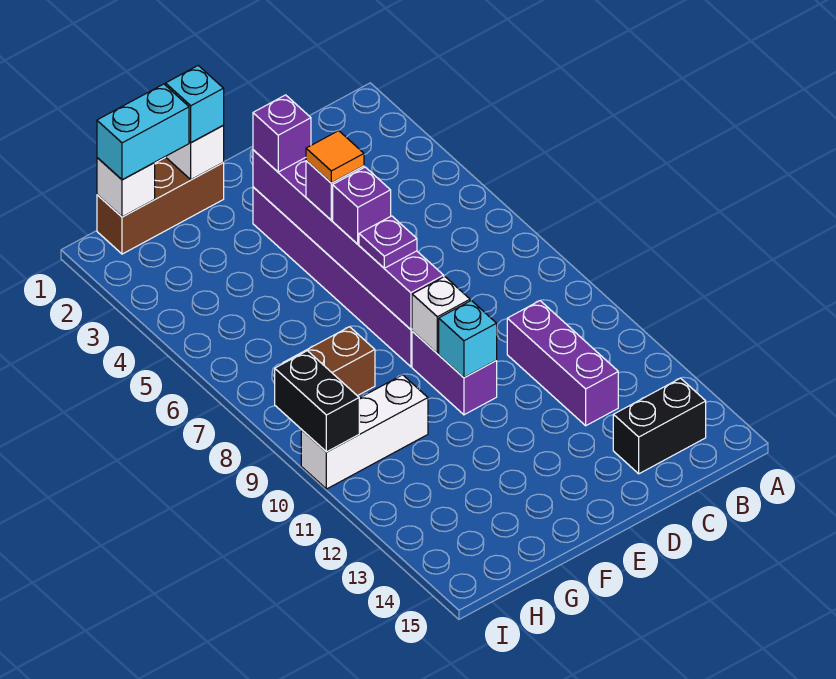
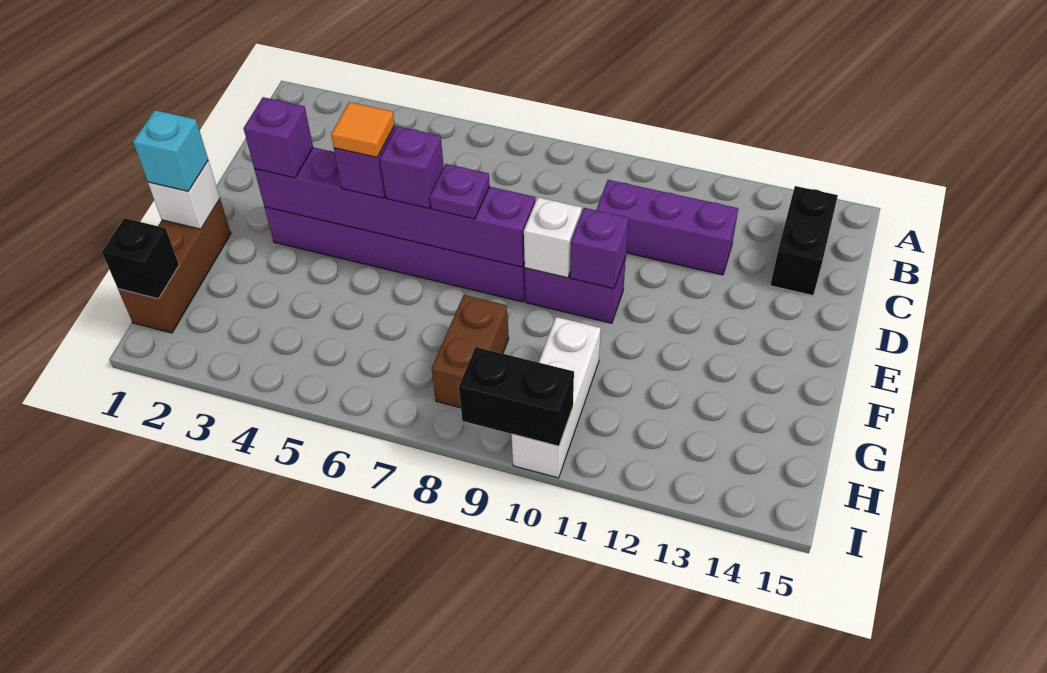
cyan brick E10 level 2 -> purple brick E10 level 2
cyan brick G1:H1 level 3 -> none
white brick H1 level 2 -> black brick H1 level 2

